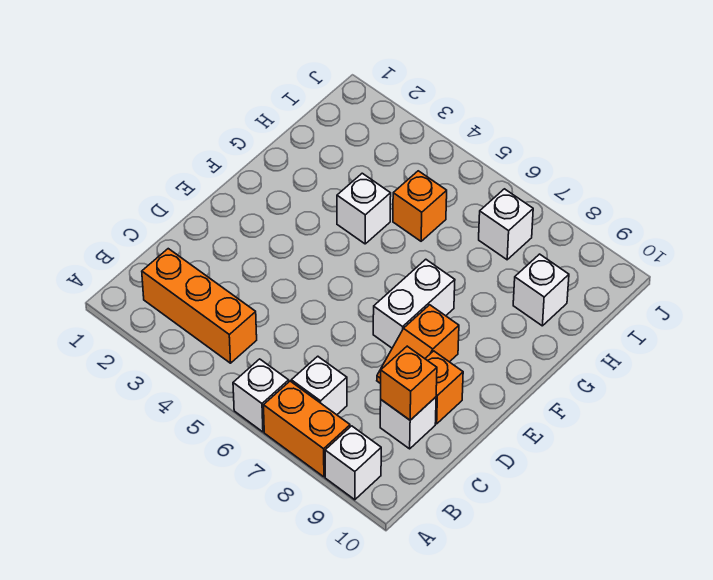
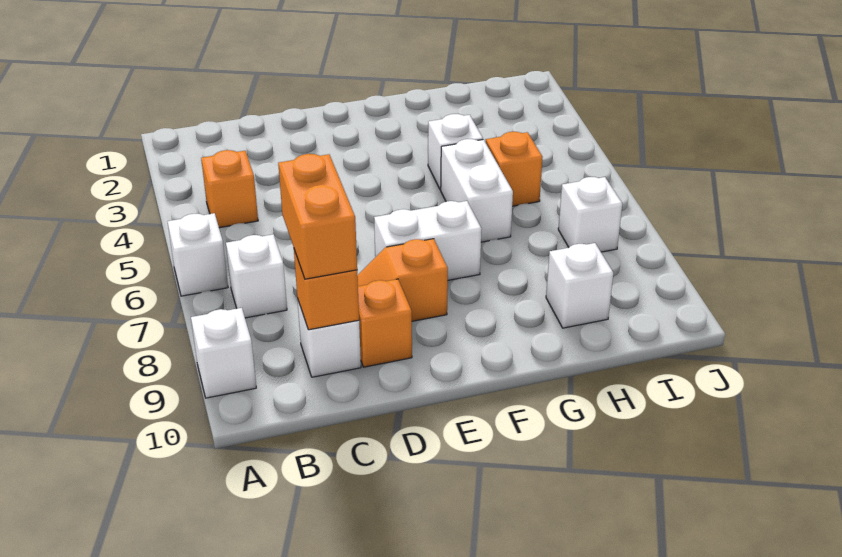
orange brick A7:A8 level 1 -> orange brick C8:C9 level 3
orange brick B2:B4 level 1 -> orange brick B4 level 1
none -> white brick G5:G6 level 1

